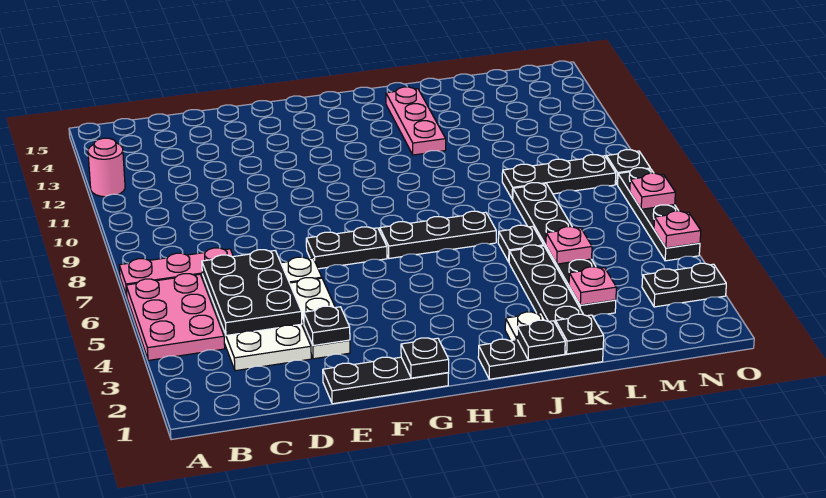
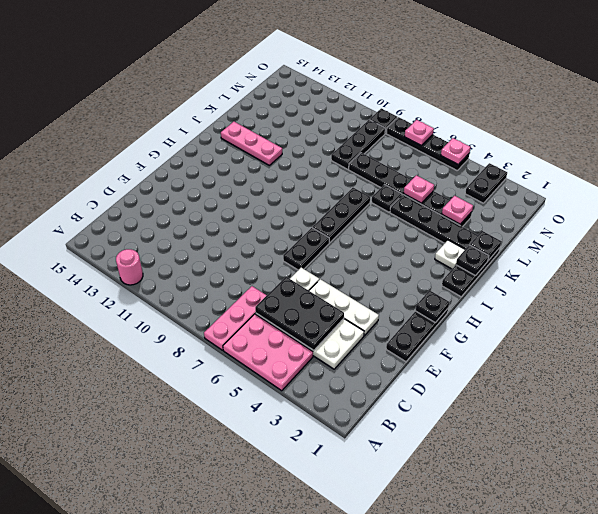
black plate E3 level 2 -> none

